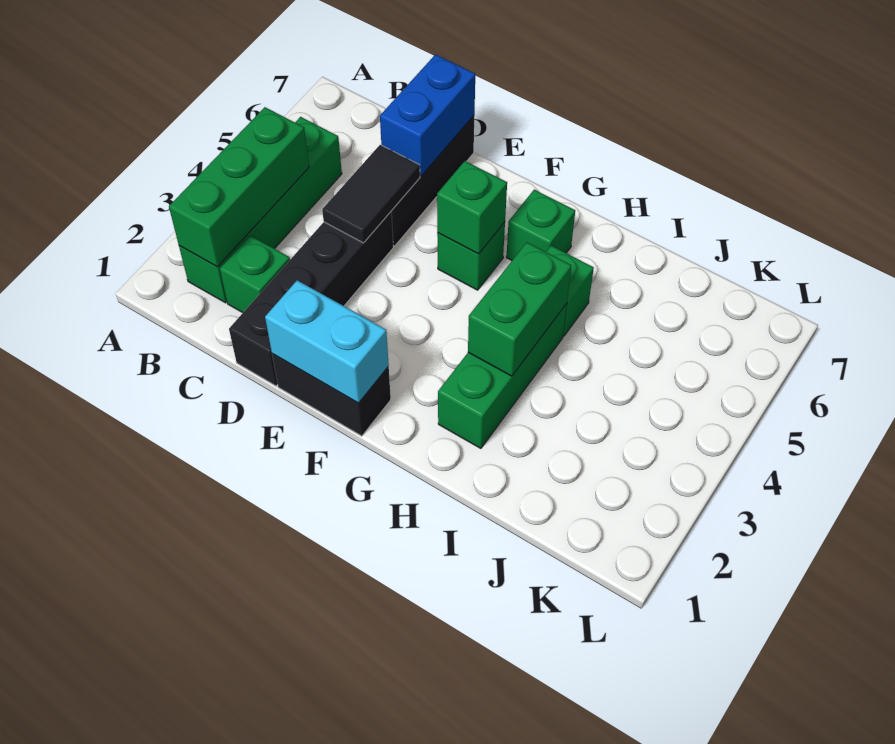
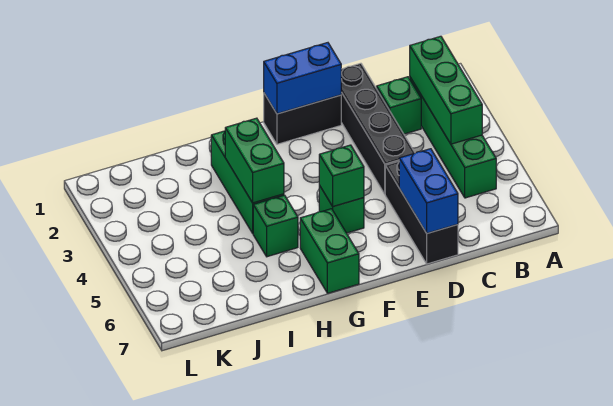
black tile D4:D5 level 2 -> none
cyan brick E1:F1 level 2 -> blue brick E1:F1 level 2
green brick G6 level 1 -> green brick G6:G7 level 1

